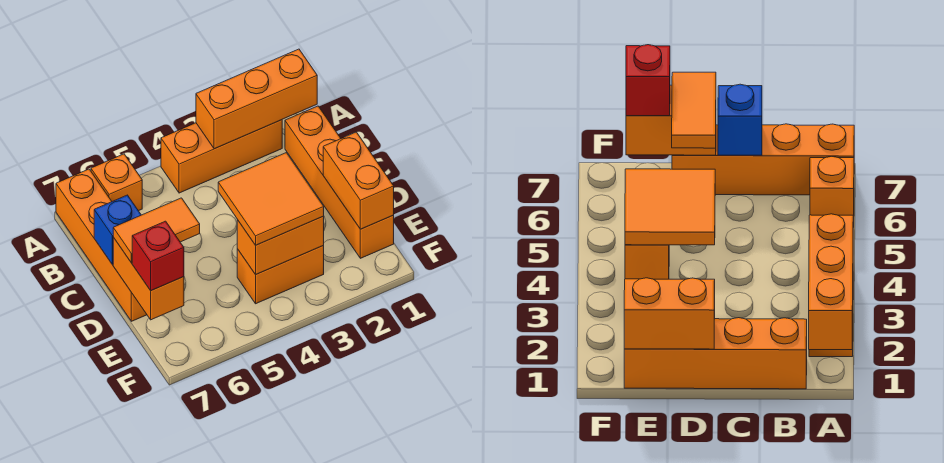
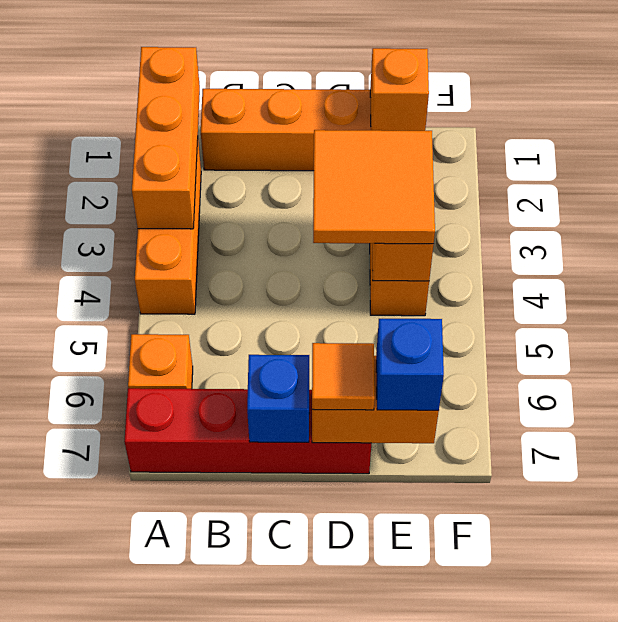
orange brick A7:D7 level 1 -> red brick A7:D7 level 1
orange brick D1:E1 level 2 -> orange brick E1 level 2
orange tile D6:D7 level 3 -> orange tile D7 level 3
red brick E7 level 3 -> blue brick E7 level 3

